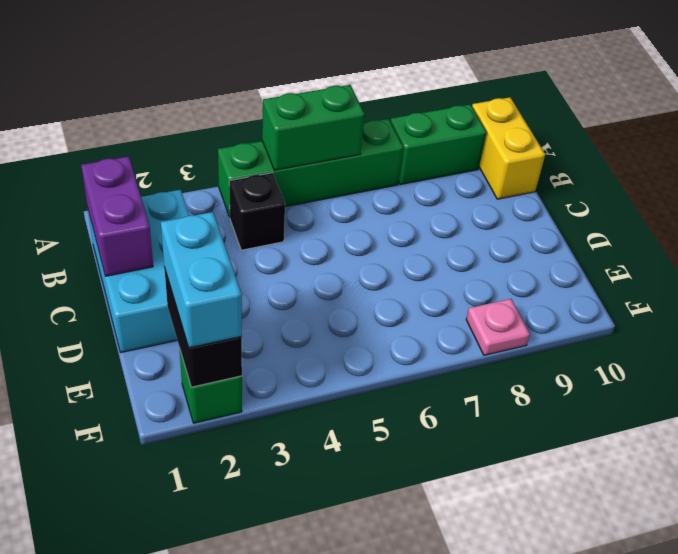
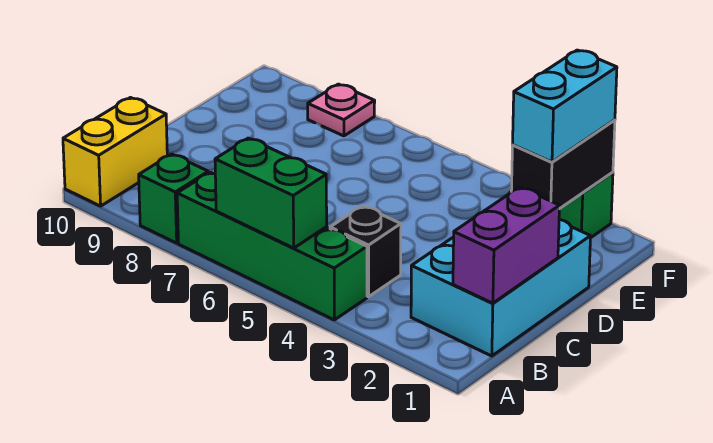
green brick A8:A9 level 1 -> green brick A8 level 1

